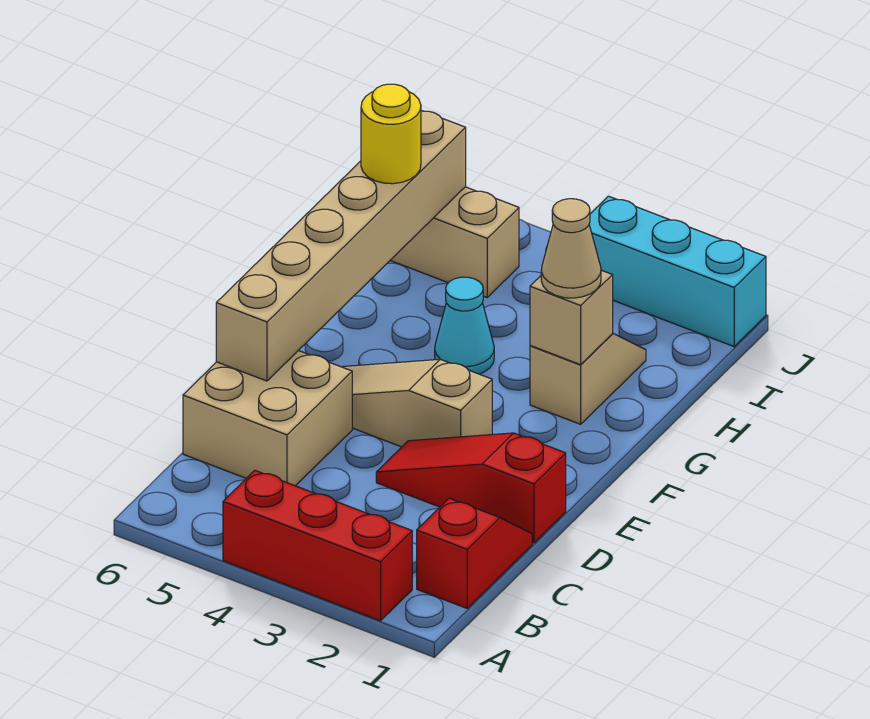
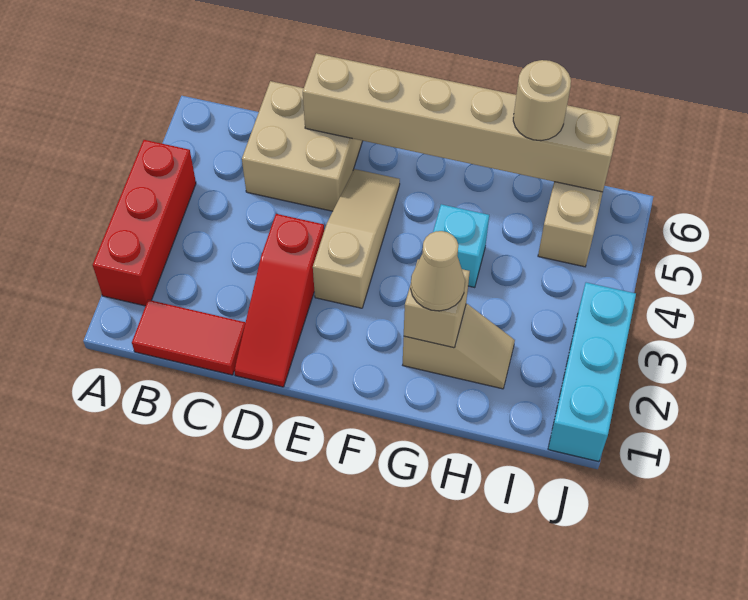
red slope B1:C1 level 1 top B -> red tile B1:C1 level 1
red slope D1:D3 level 1 top 1 -> red slope D1:D3 level 1 top 3
cyan cone G4 level 1 -> cyan brick G4 level 1
yellow round brick H6 level 3 -> tan round brick H6 level 3

